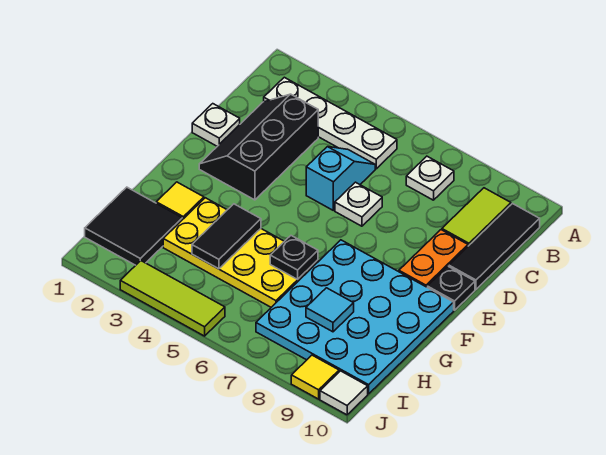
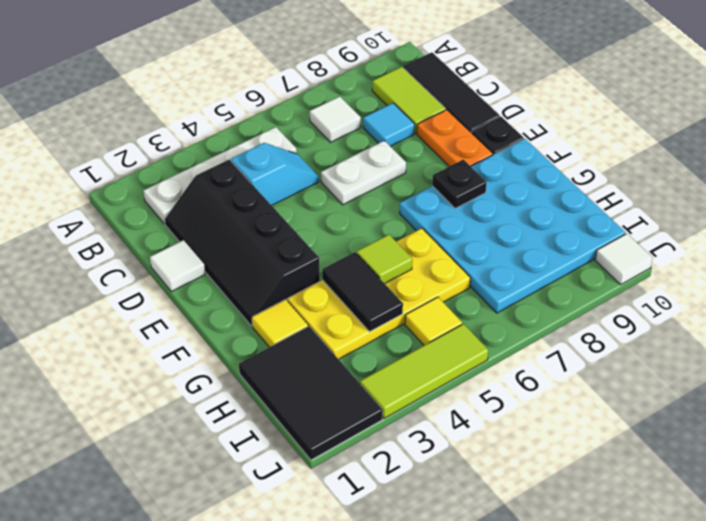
white plate B7 level 1 -> white tile B7 level 1
black slope C2:E3 level 1 top 3 -> black slope C2:F3 level 1 top 3
cyan slope C5:D5 level 1 top D -> cyan slope C4:C5 level 1 top 4
white plate D1 level 1 -> white tile D1 level 1
white plate D6 level 1 -> white plate D6:D7 level 1
none -> lime tile G5 level 2
black plate G6 level 2 -> black plate F8 level 2
black tile H1:I2 level 1 -> black tile H1:J2 level 1
cyan tile H8 level 2 -> cyan tile C8 level 1
yellow tile J9 level 1 -> yellow tile I5 level 1

